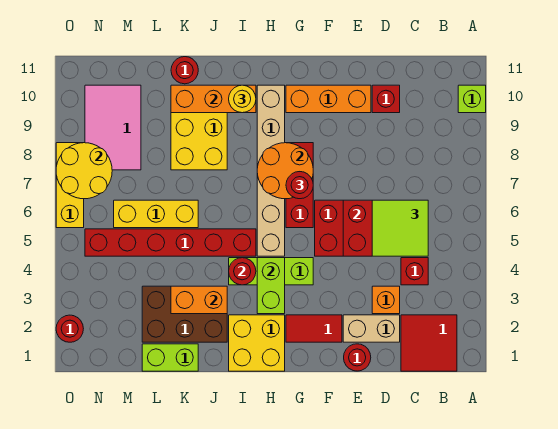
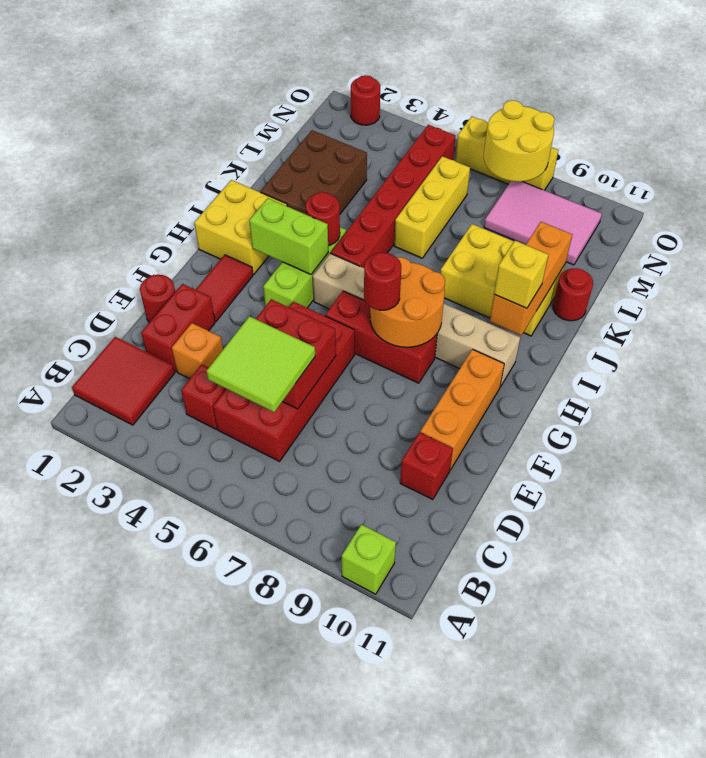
tan brick D2:E2 level 1 -> red brick D2:E2 level 1
yellow round brick I10 level 3 -> yellow brick I10 level 3
orange brick J3:K3 level 2 -> none
lime brick K1:L1 level 1 -> none

